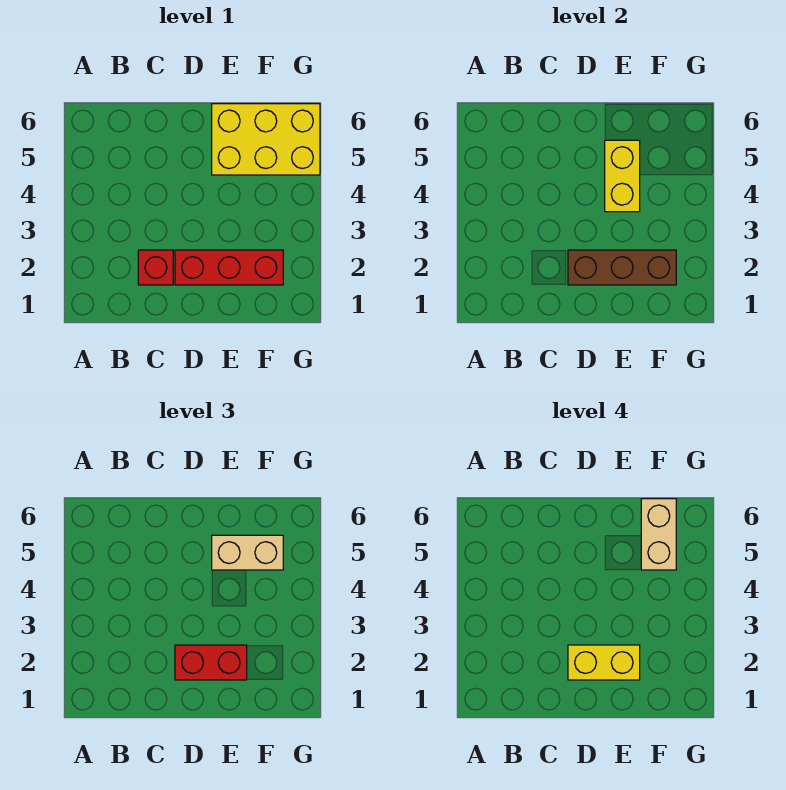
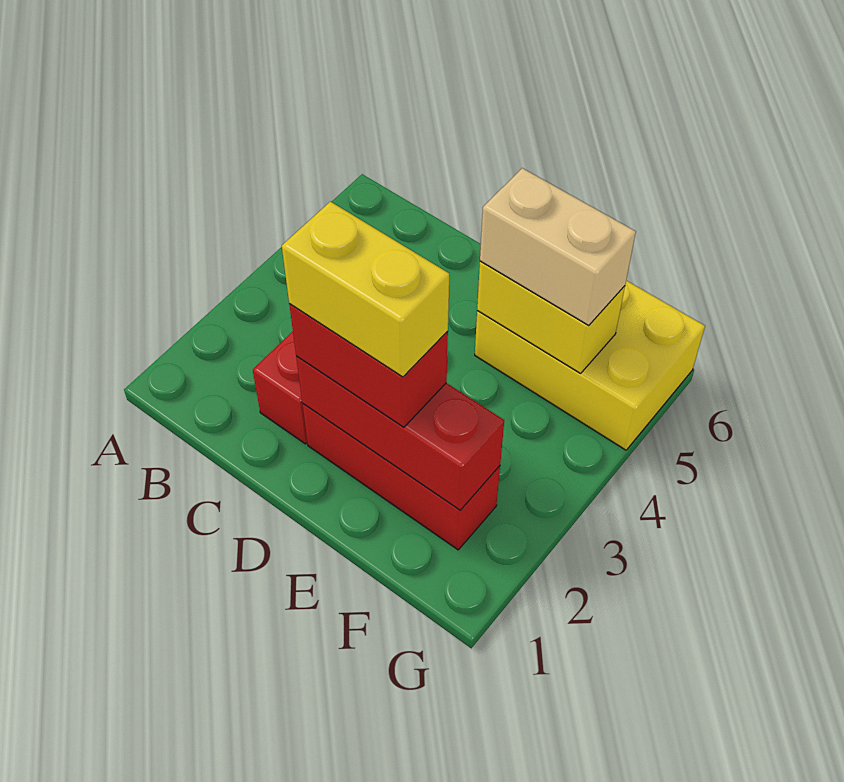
brown brick D2:F2 level 2 -> red brick D2:F2 level 2
yellow brick E4:E5 level 2 -> yellow brick E5:F5 level 2
tan brick F5:F6 level 4 -> none

